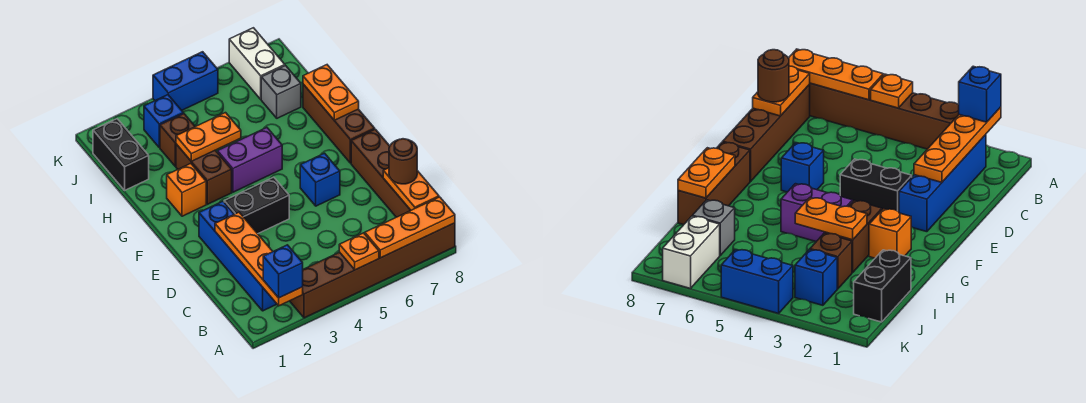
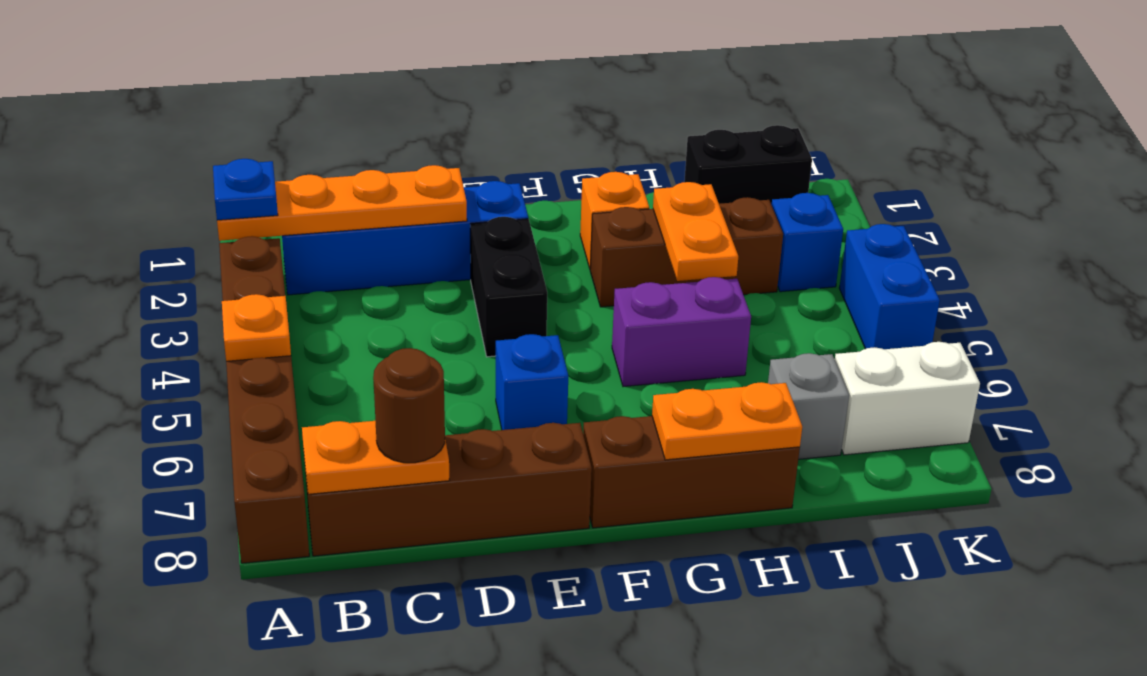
blue brick A2 level 3 -> blue plate A2 level 3
orange plate A6:A8 level 2 -> none
purple brick G4:G5 level 1 -> purple brick G5:H5 level 1

